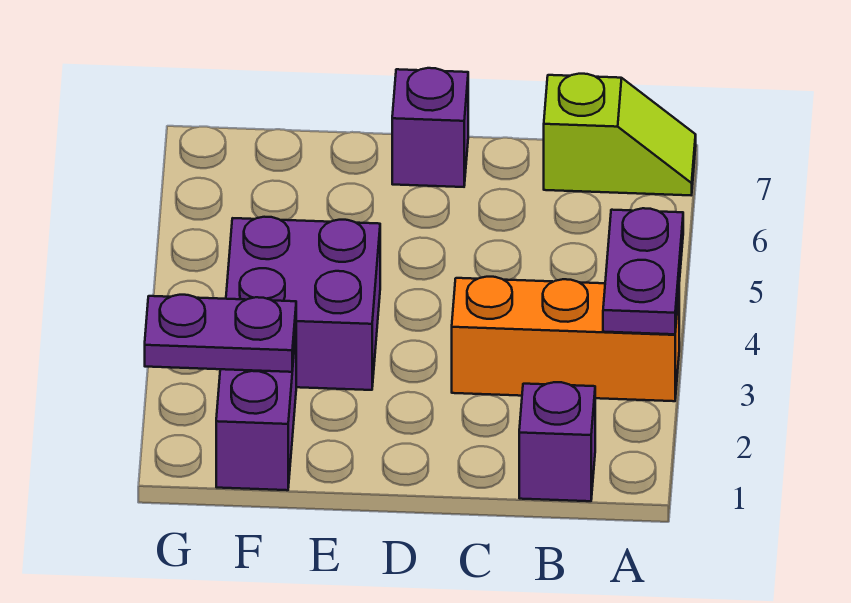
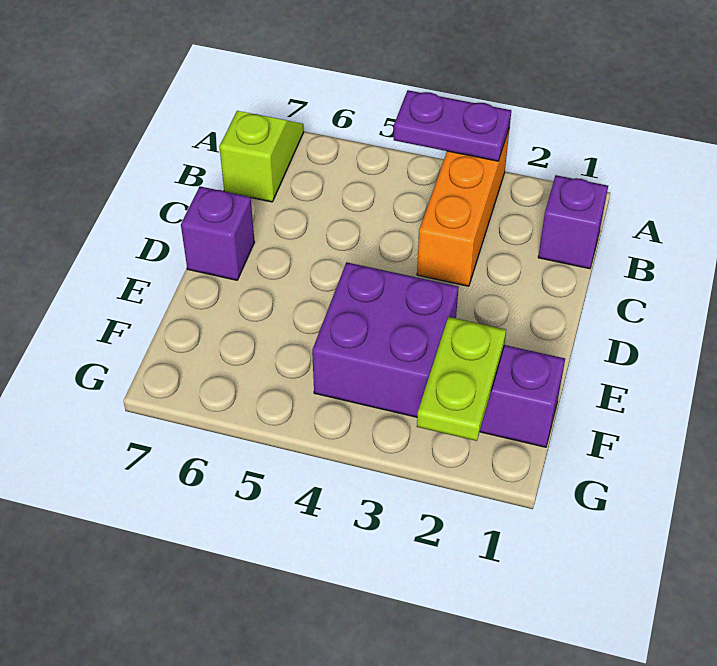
purple plate F2:G2 level 2 -> lime plate F2:G2 level 2

